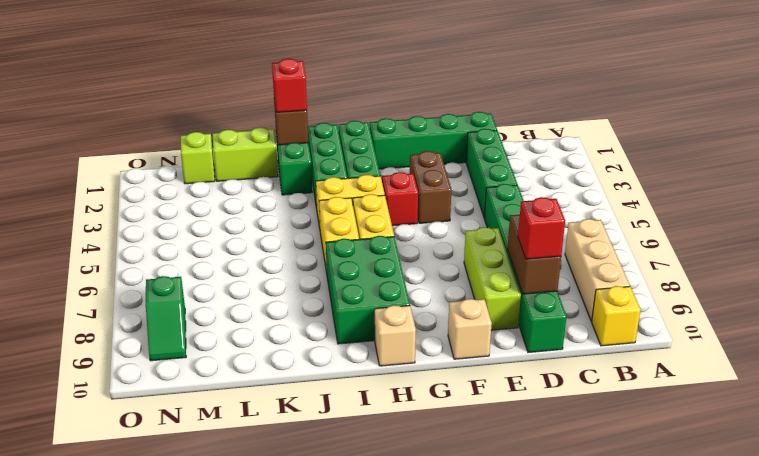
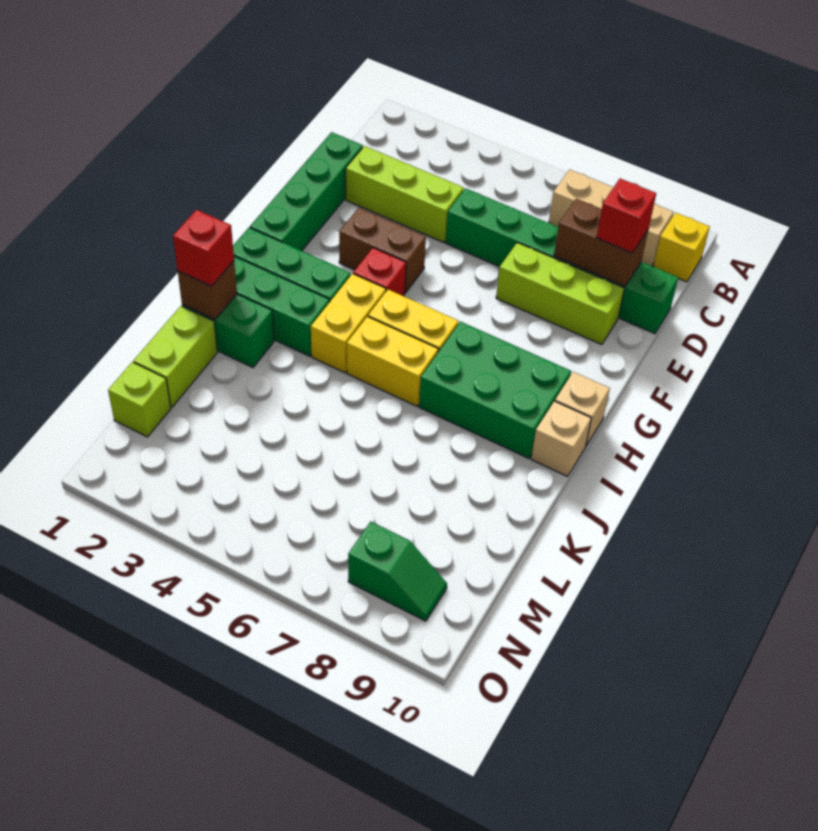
green brick D2:D4 level 1 -> lime brick D2:D4 level 1
tan brick F10 level 1 -> tan brick I10 level 1

